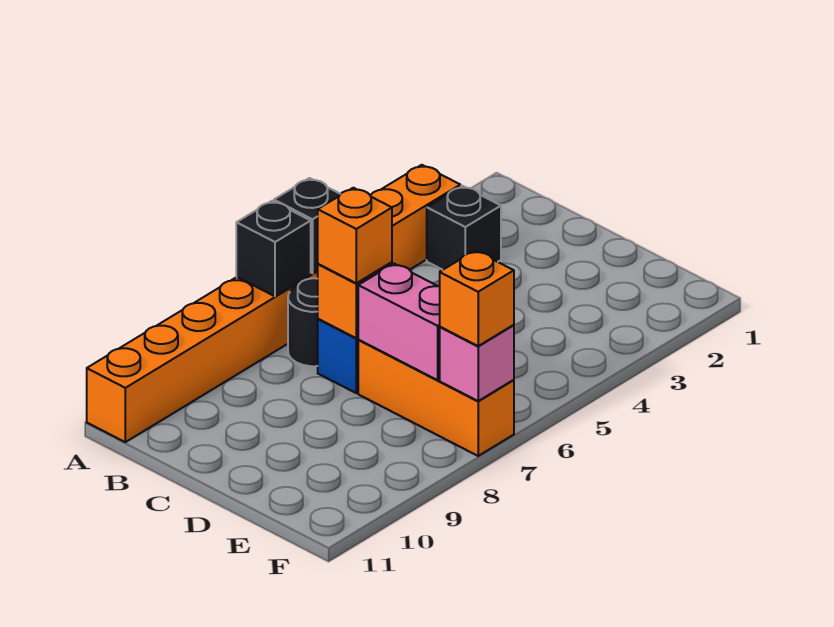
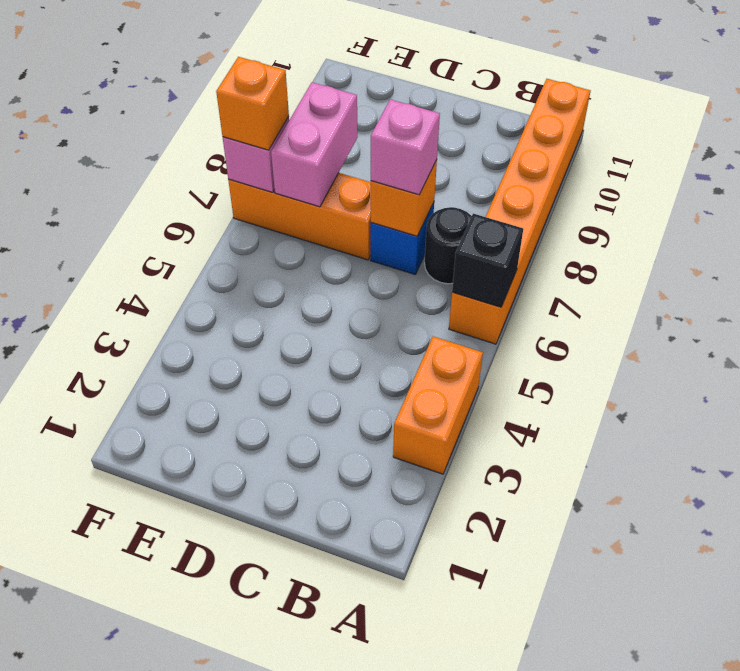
black brick A7 level 2 -> none
black brick B3 level 1 -> none
orange brick C7 level 3 -> pink brick C7 level 3
pink brick D7:E7 level 2 -> pink brick E7:E8 level 2

